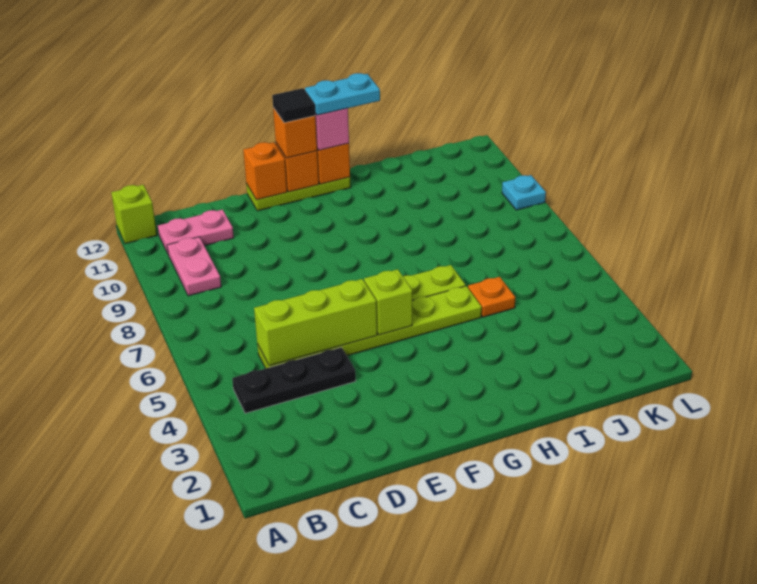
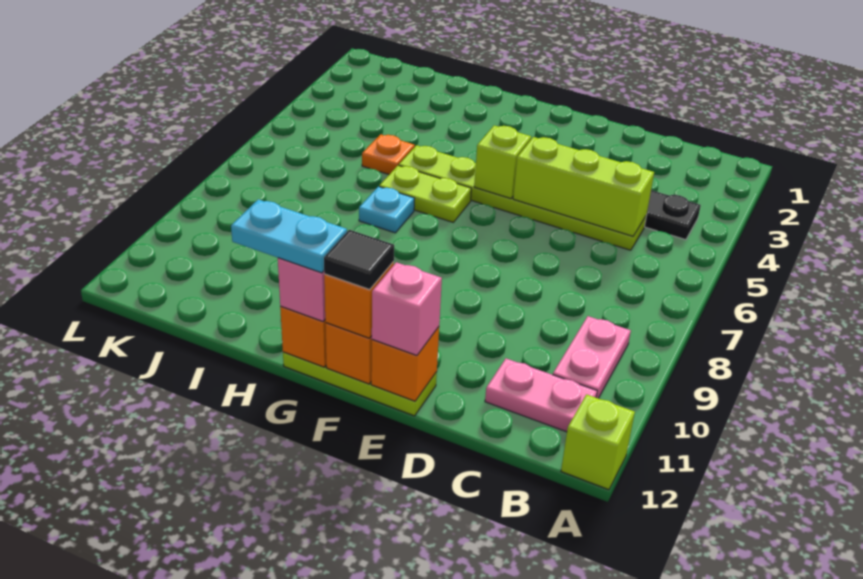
none -> pink brick E12 level 3
cyan plate L9 level 1 -> cyan plate H7 level 1

